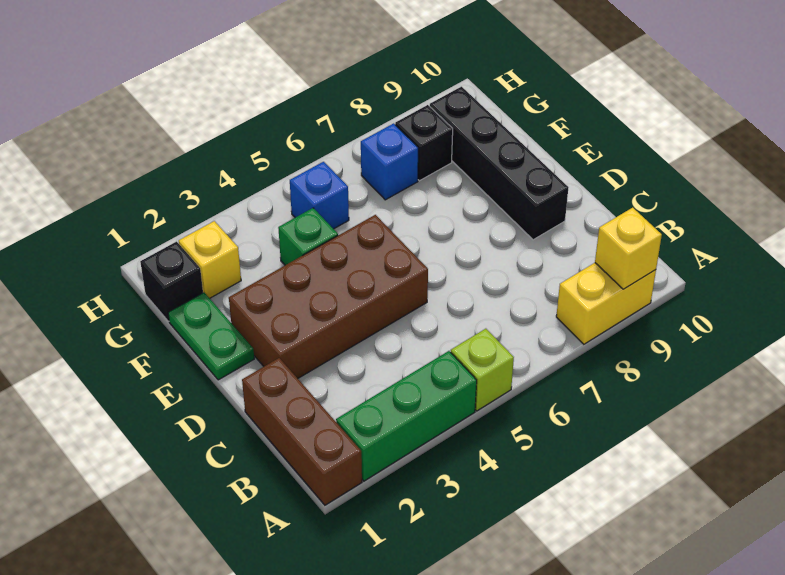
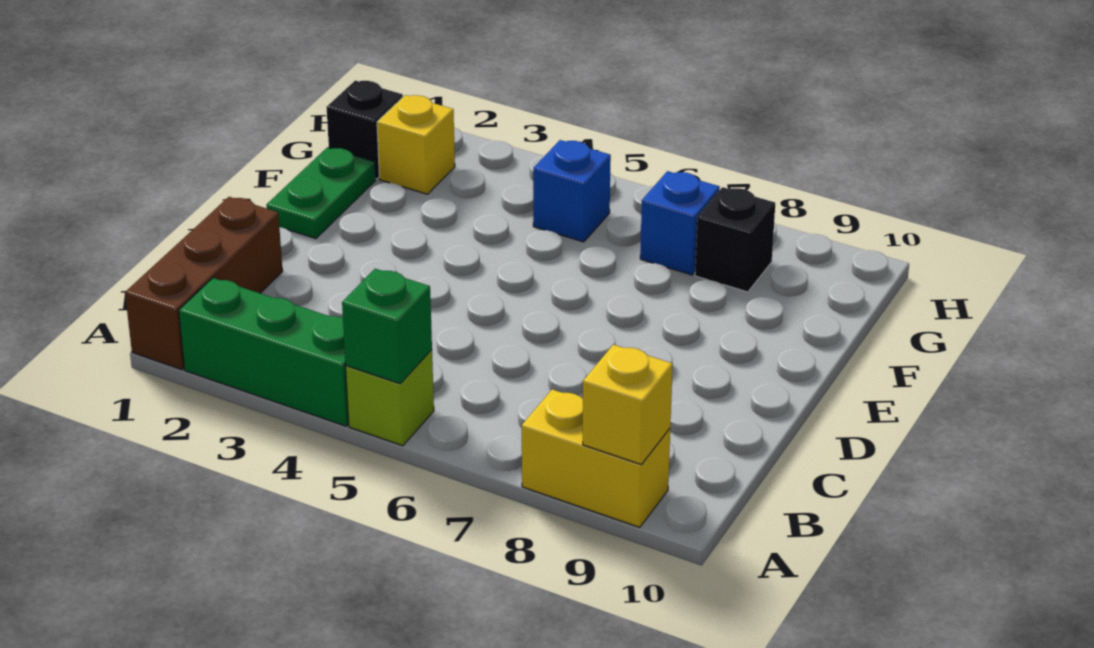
brown brick D2:E5 level 1 -> none
black brick D9:G9 level 1 -> none
green brick F4 level 1 -> green brick A5 level 2

